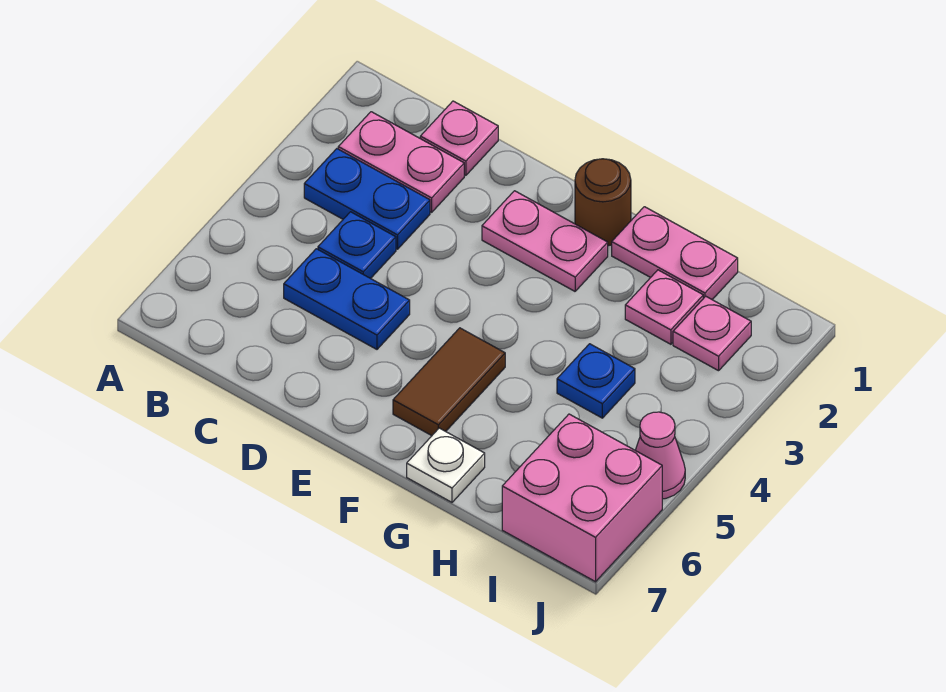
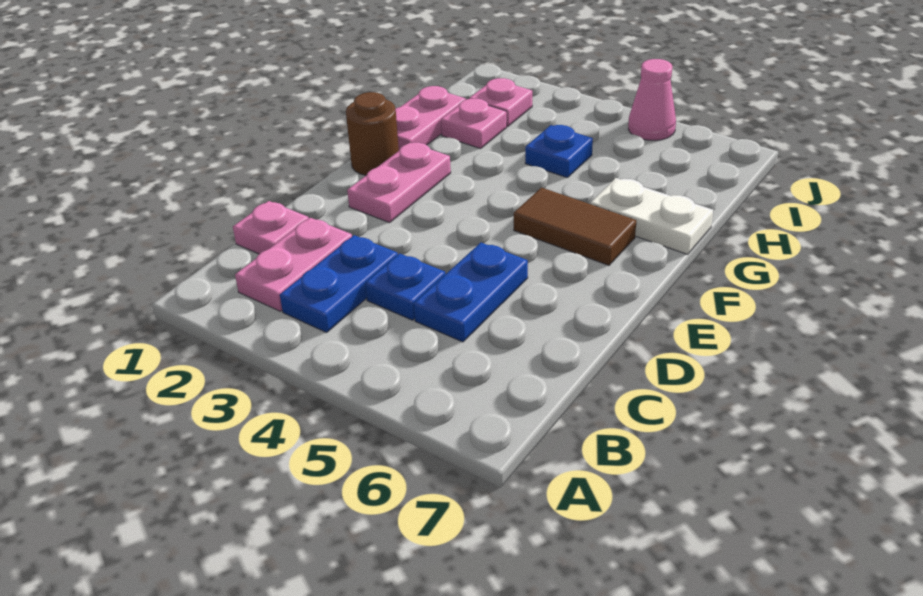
white plate G7 level 1 -> white plate G6:G7 level 1
pink brick I6:J7 level 1 -> none

